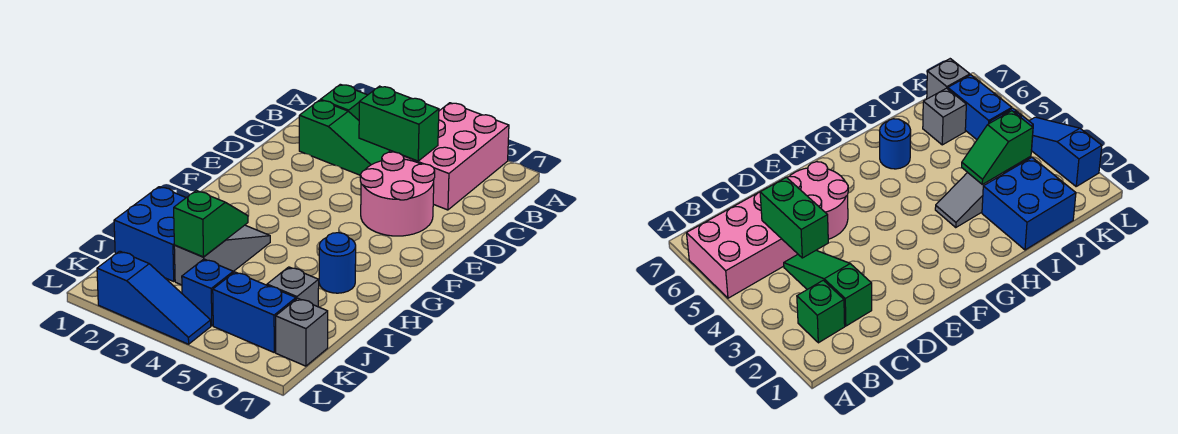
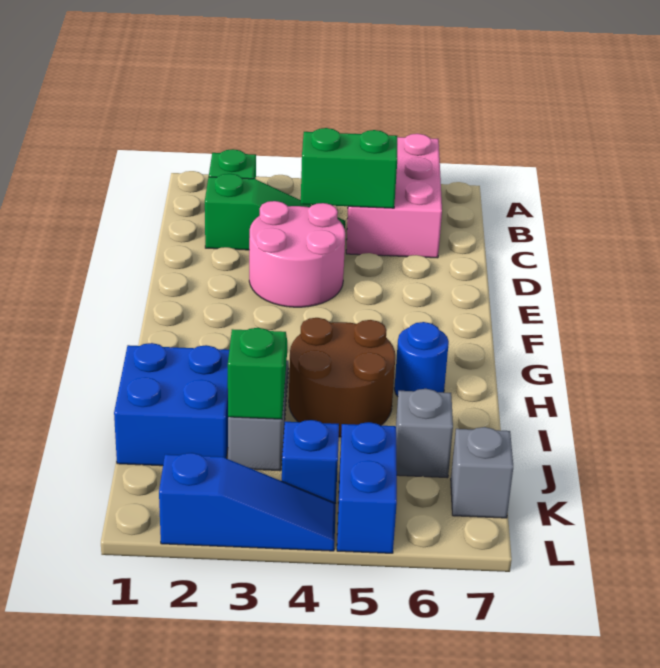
pink round brick D5:E6 level 1 -> pink round brick D3:E4 level 1
none -> brown round brick H4:I5 level 1
blue brick K5:K6 level 1 -> blue brick K5:L5 level 1

